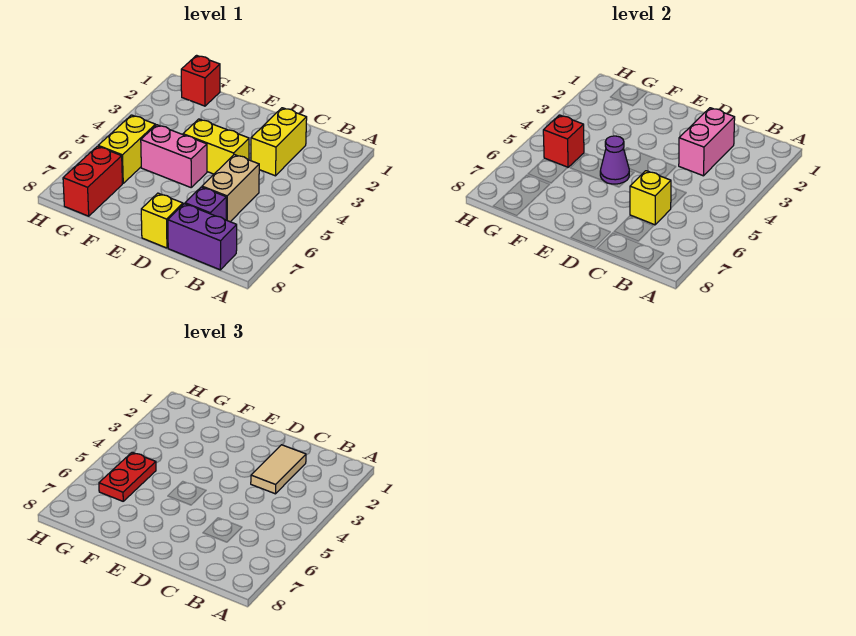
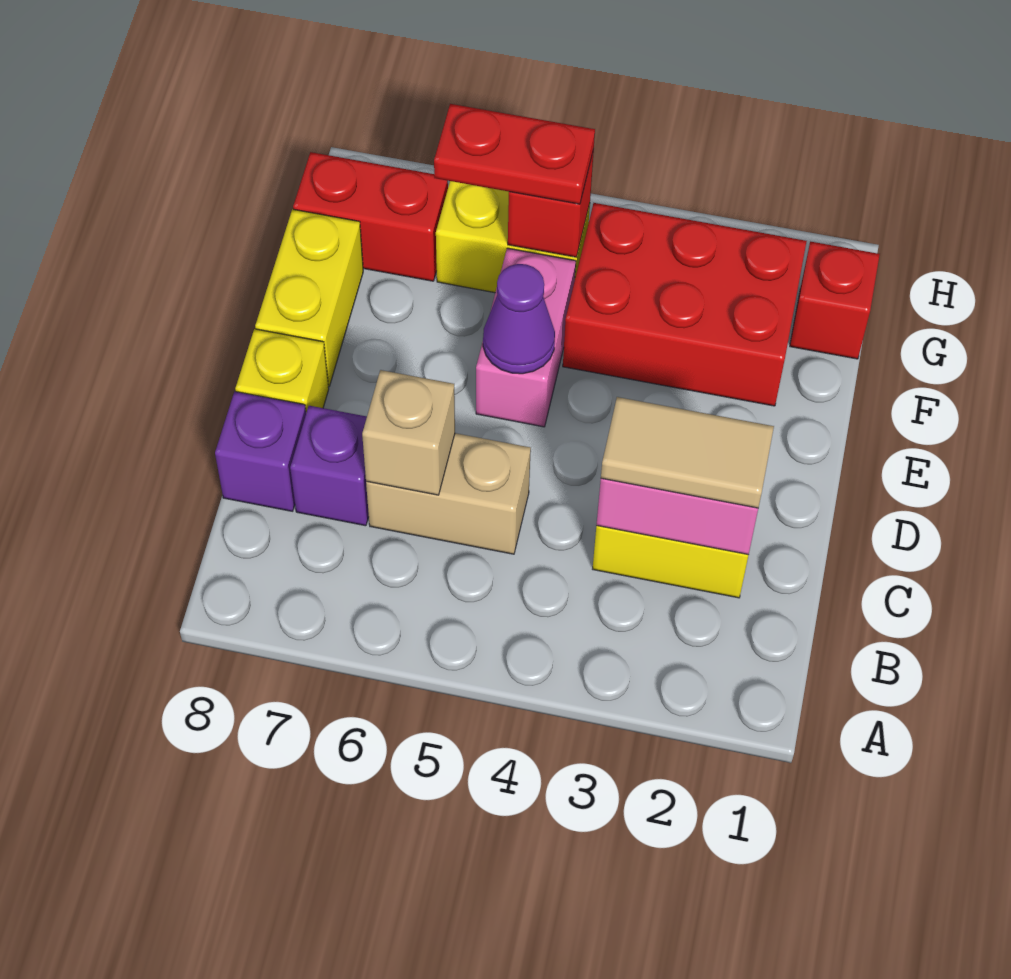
purple brick B8:C8 level 1 -> purple brick C8 level 1
yellow brick C6 level 2 -> tan brick C6 level 2
yellow brick D4:E4 level 1 -> yellow brick E8:F8 level 1
none -> red brick F2:G4 level 1

